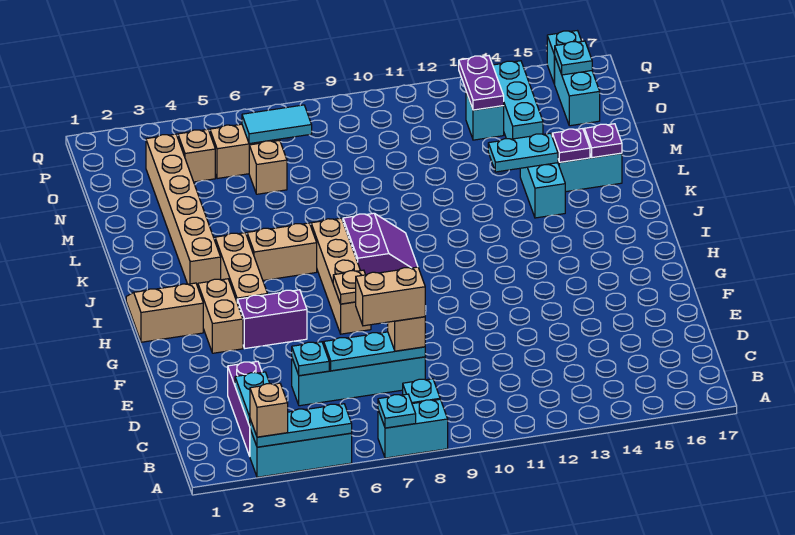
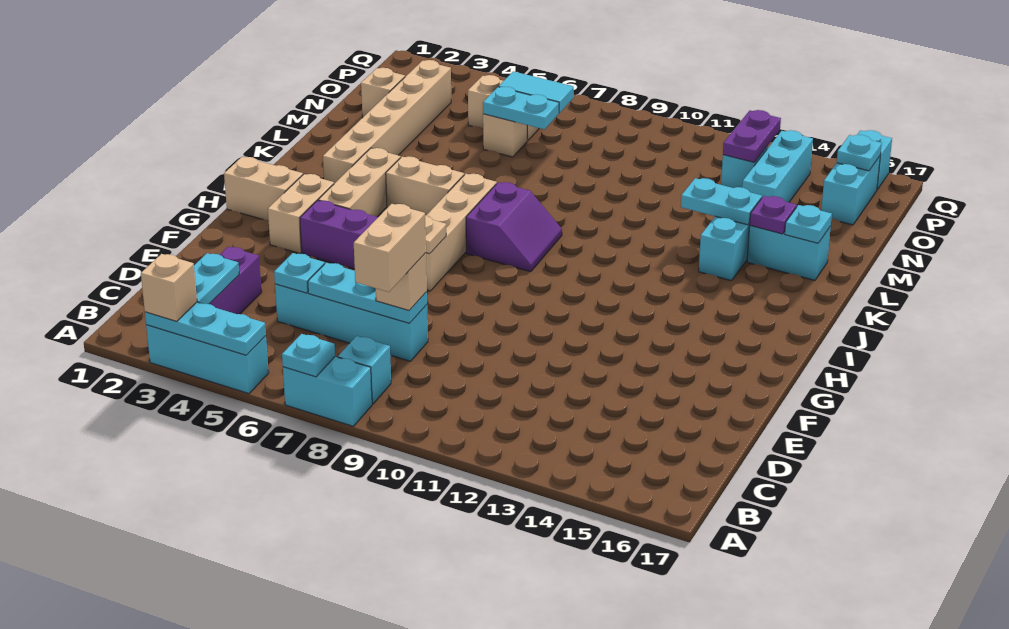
tan brick D7:D8 level 4 -> tan brick C8:D8 level 4
purple plate L16 level 2 -> cyan plate L16 level 2
none -> cyan plate N6:N7 level 2
tan brick O4 level 1 -> tan brick N2 level 1

